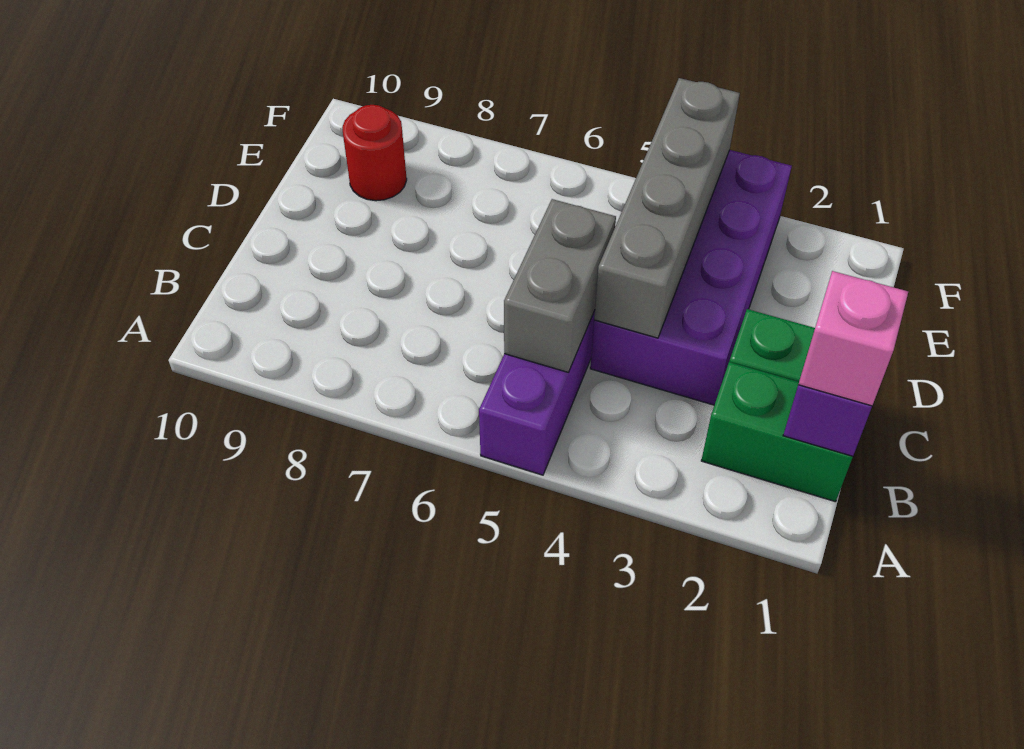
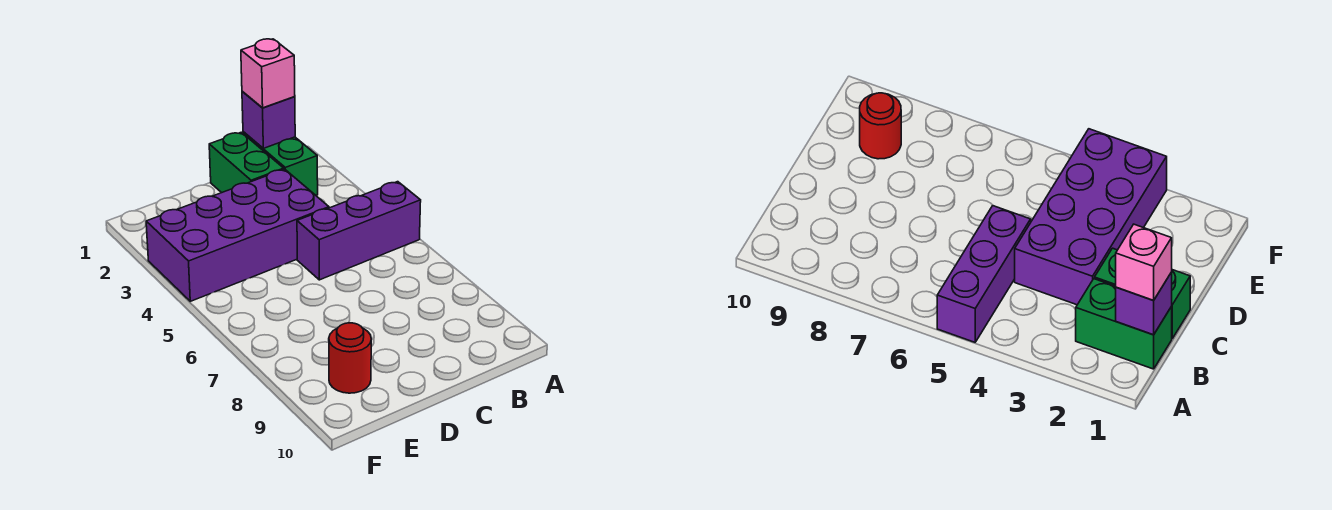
grey brick B5:C5 level 2 -> none
grey brick C4:F4 level 2 -> none

